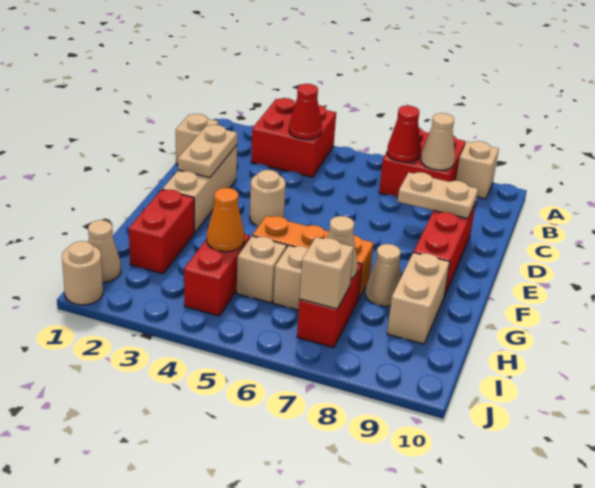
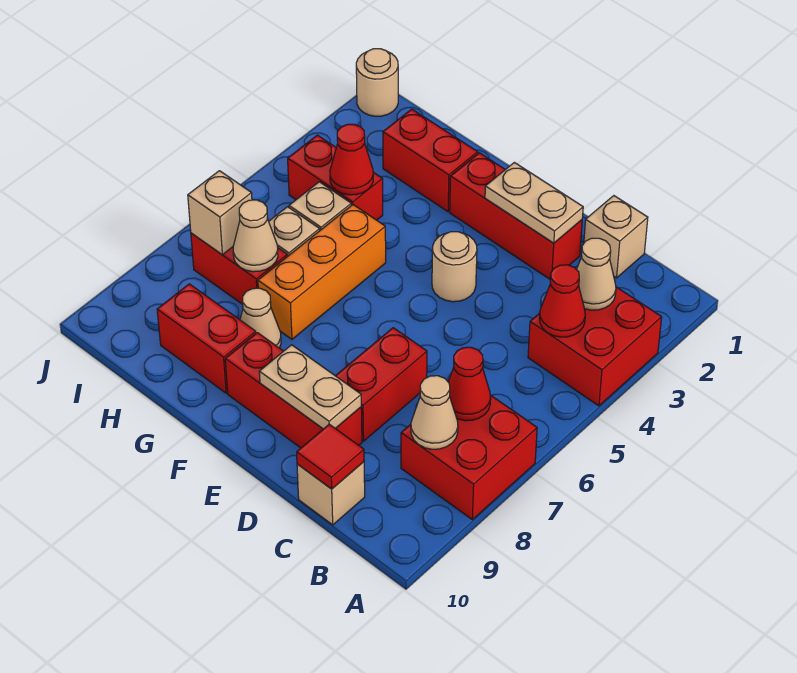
tan brick A9 level 1 -> tan brick C10 level 1
none -> red tile C10 level 2
tan brick D2:F2 level 1 -> red brick D2:F2 level 1
none -> red brick D7:D8 level 1
tan plate D8:D9 level 2 -> tan plate D9:E9 level 2
tan brick G9:H9 level 1 -> red brick G9:H9 level 1
orange cone H4 level 2 -> red cone H4 level 2
tan cone I1 level 1 -> tan cone B3 level 2

